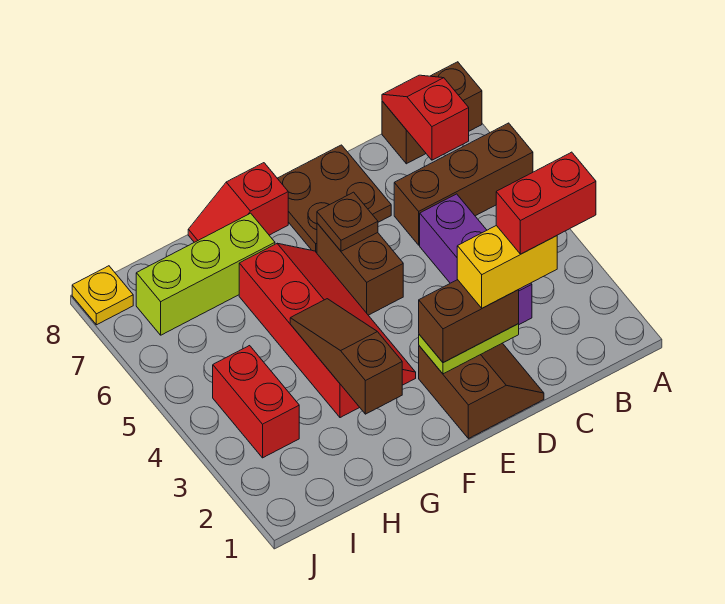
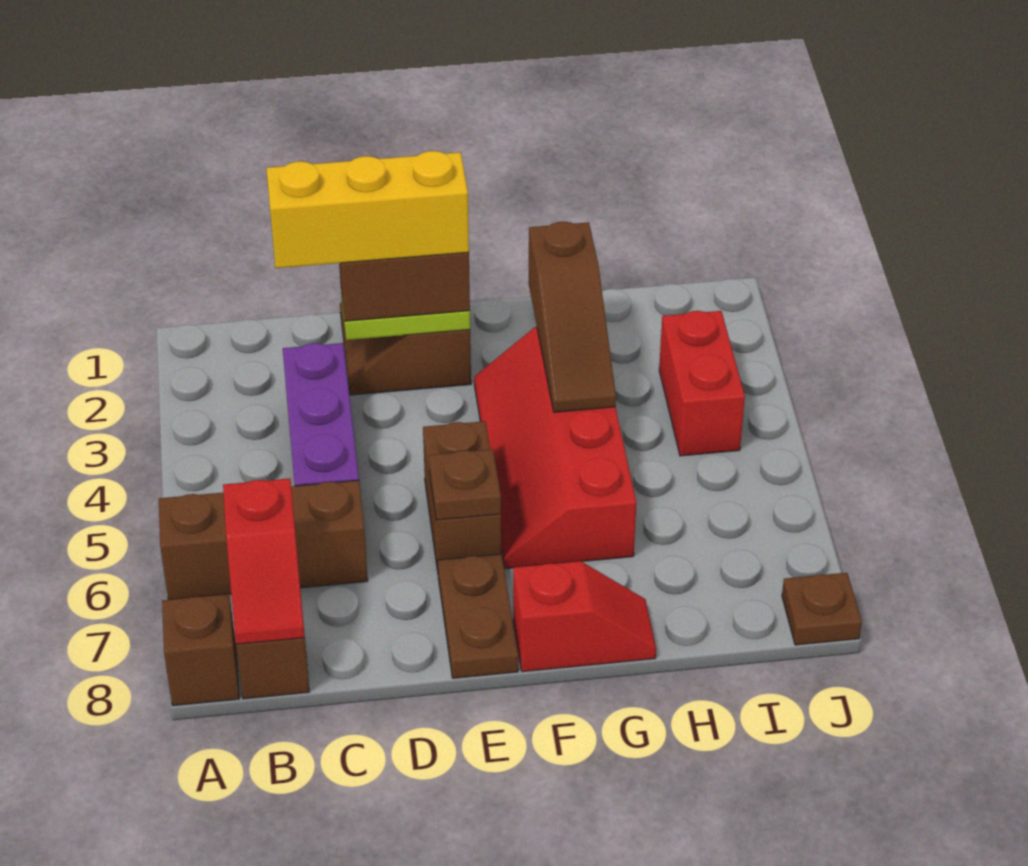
red brick B2:C2 level 5 -> none
yellow brick C2:D2 level 4 -> yellow brick C2:E2 level 4
brown plate D7:E8 level 1 -> brown plate E7:E8 level 1
lime brick G7:I7 level 1 -> none
yellow plate J8 level 1 -> brown plate J8 level 1

